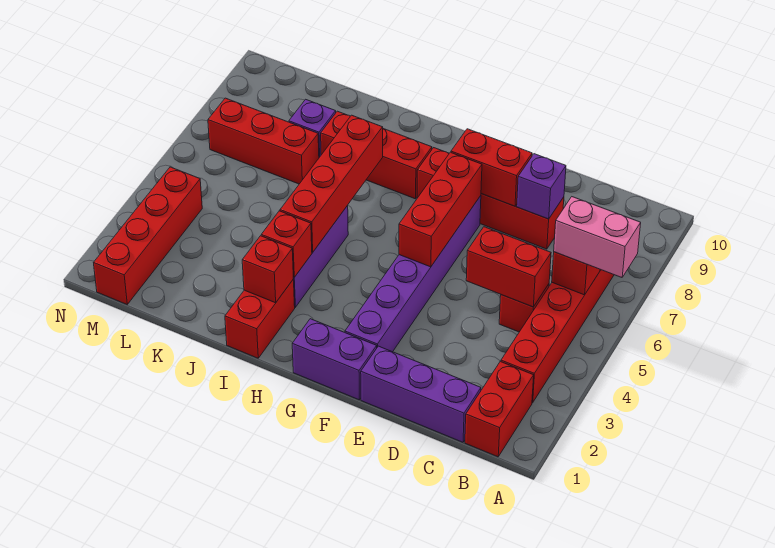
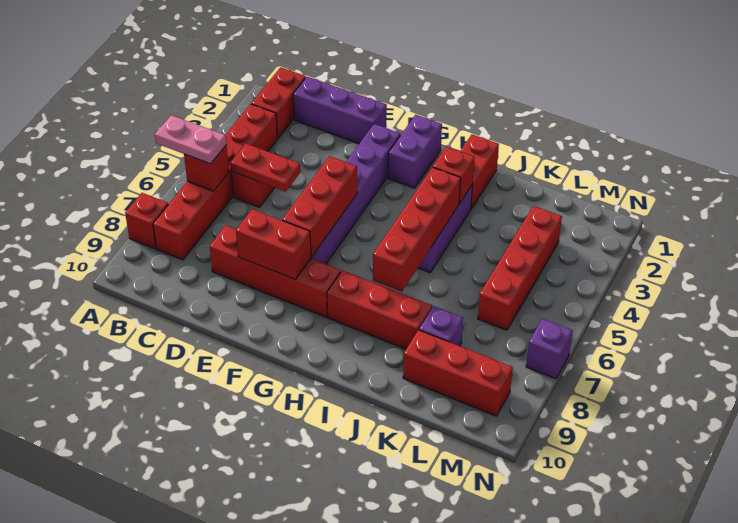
pink brick A6:B6 level 3 -> pink plate A6:B6 level 3
red brick C5:D5 level 2 -> red plate C5:D5 level 2
purple brick D8 level 2 -> purple brick N7 level 1
purple brick F1:G1 level 1 -> purple brick G1:G2 level 1
red brick I2 level 2 -> red brick A8 level 1
red brick K7:M7 level 1 -> red brick K9:M9 level 1
red brick M1:M4 level 1 -> red brick L3:L6 level 1

